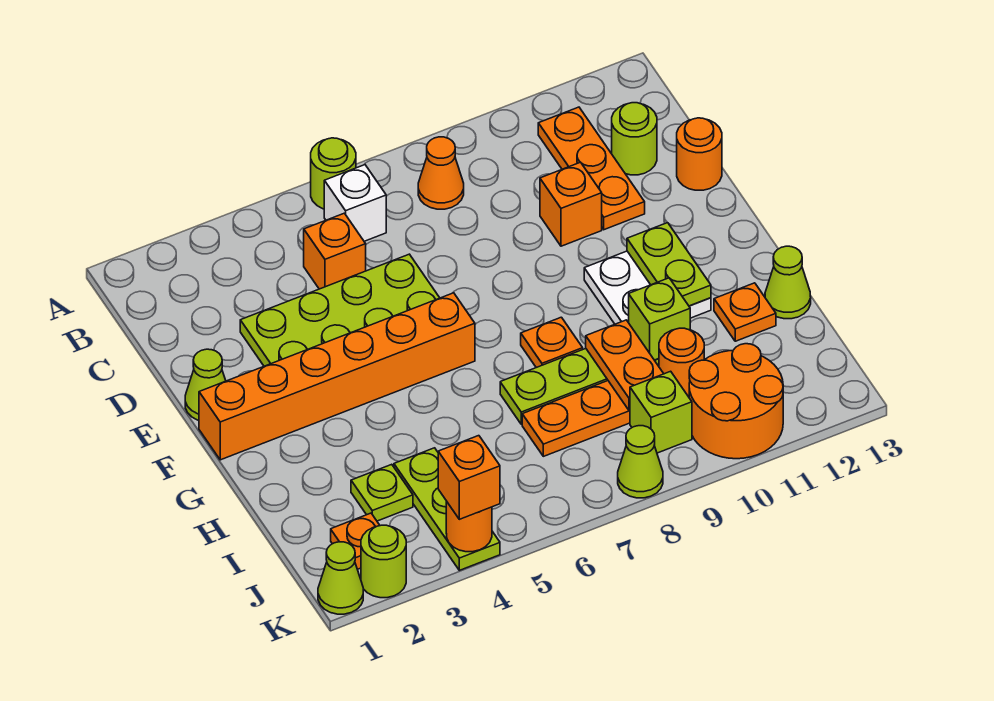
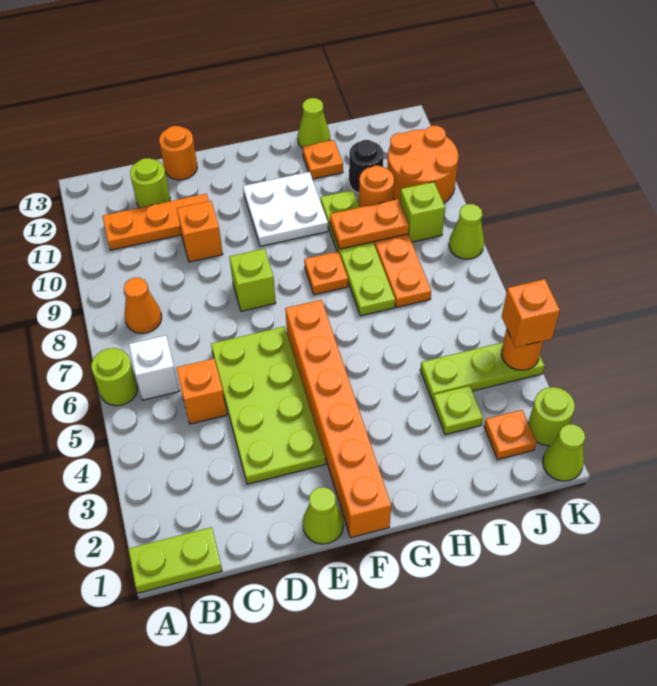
lime plate F11:G11 level 2 -> lime plate A1:B1 level 1
lime brick H10 level 2 -> lime brick E8 level 1
none -> black round brick I11 level 1

